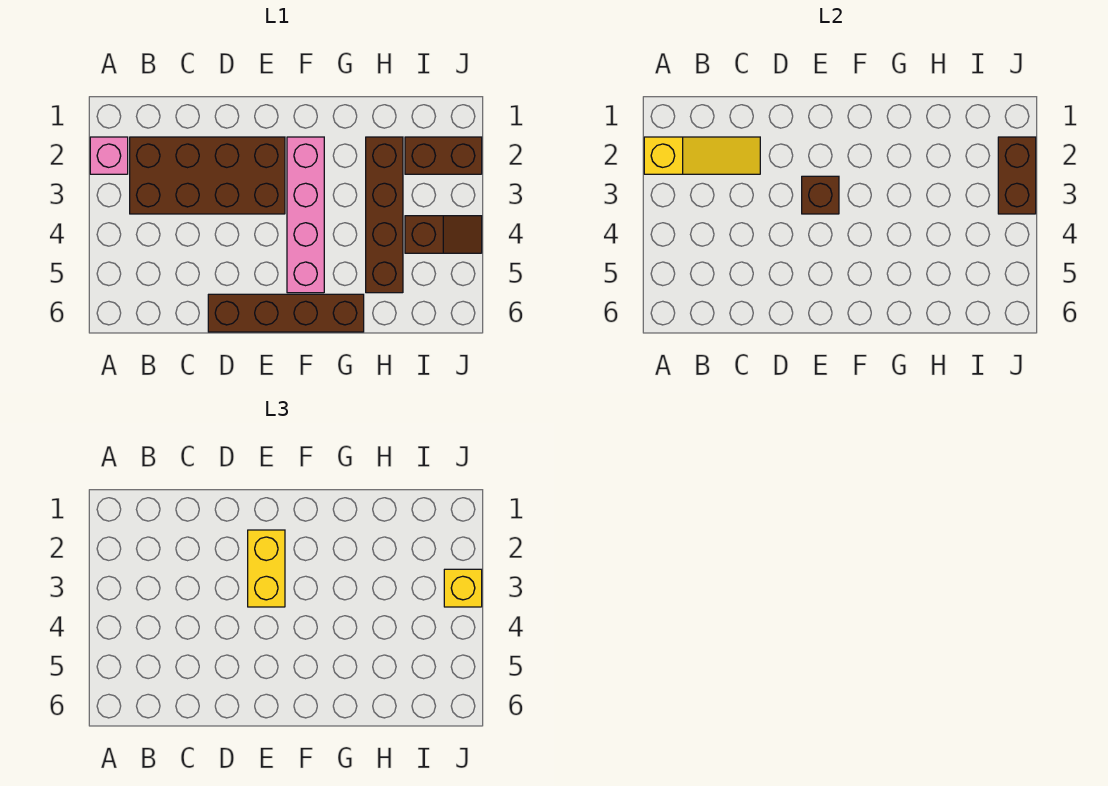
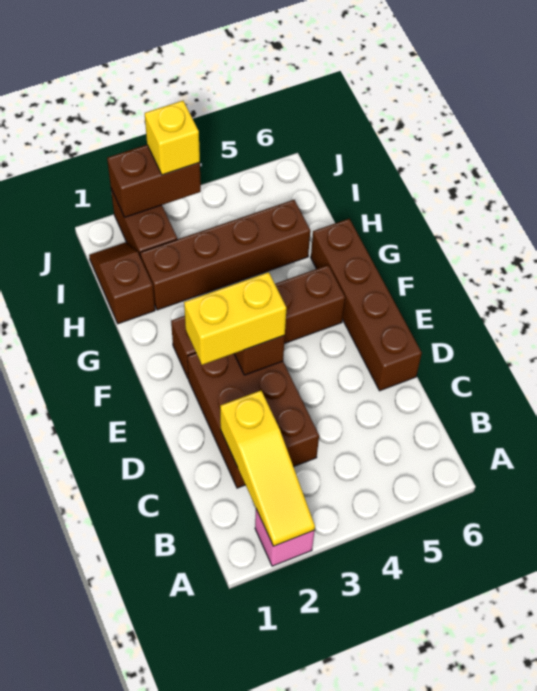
yellow slope A2:C2 level 2 top A -> yellow slope A2:C2 level 2 top C
brown brick B2:E3 level 1 -> brown brick C2:E3 level 1
pink brick F2:F5 level 1 -> brown brick F2:F5 level 1
brown slope I4:J4 level 1 top I -> brown slope H1:I1 level 1 top H

